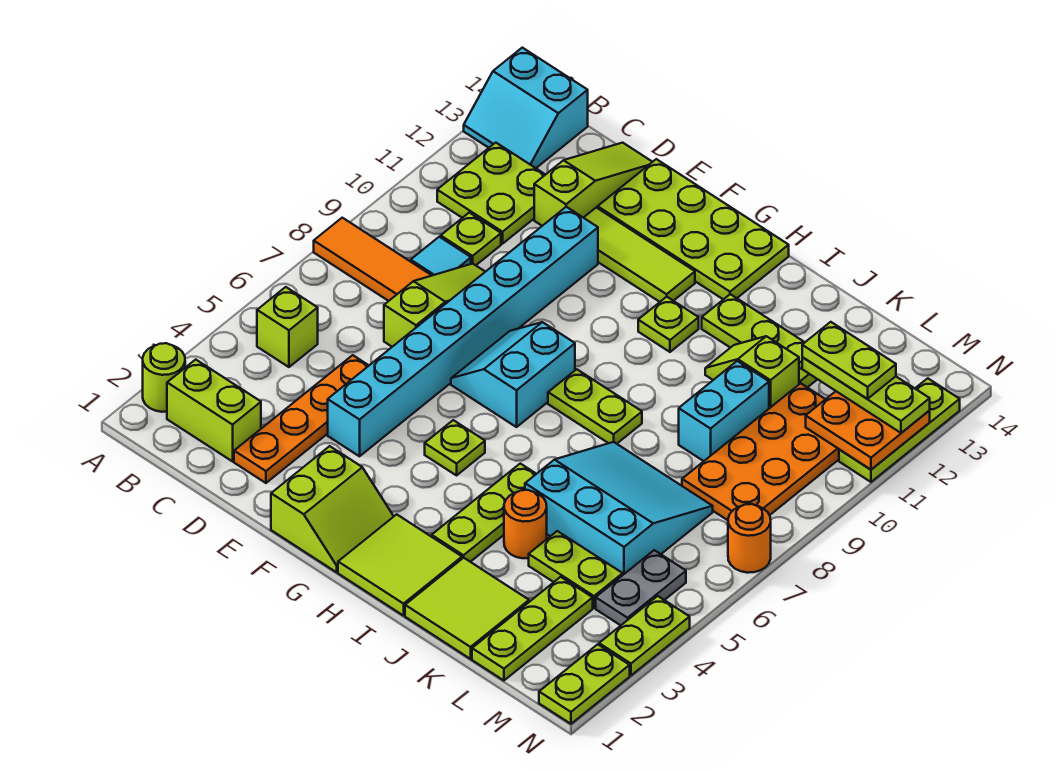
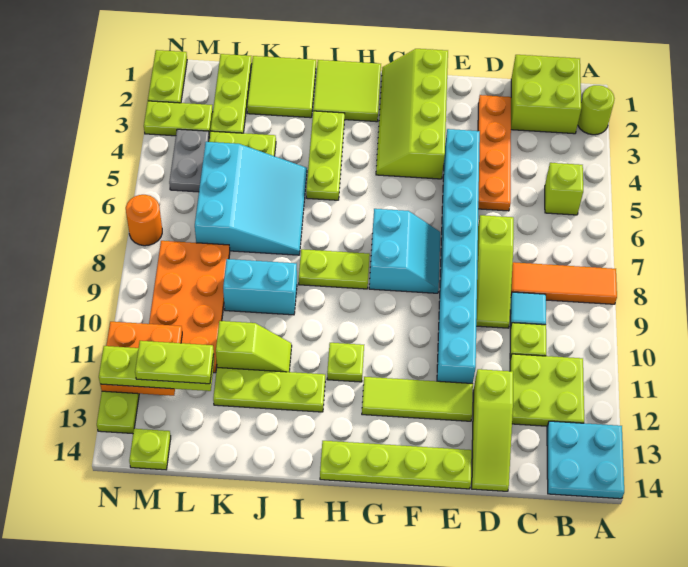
cyan slope A13:B14 level 1 top 14 -> cyan plate A13:B14 level 1
lime brick B2:C2 level 1 -> lime brick B1:C2 level 1
lime plate E13:H14 level 1 -> lime plate E14:H14 level 1
lime slope F1:G2 level 1 top F -> lime slope F1:G4 level 1 top F
lime plate G5 level 1 -> lime plate M14 level 1
orange round brick J4 level 1 -> none
cyan slope J5:L7 level 1 top 5 -> cyan slope J5:L7 level 1 top L
cyan brick K9:K10 level 1 -> cyan brick J9:K9 level 1
lime plate N3:N4 level 1 -> lime plate M3:N3 level 1

